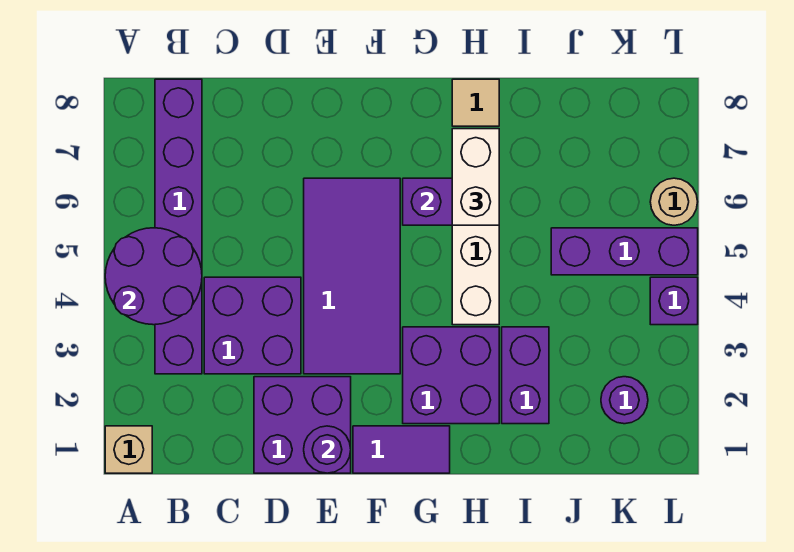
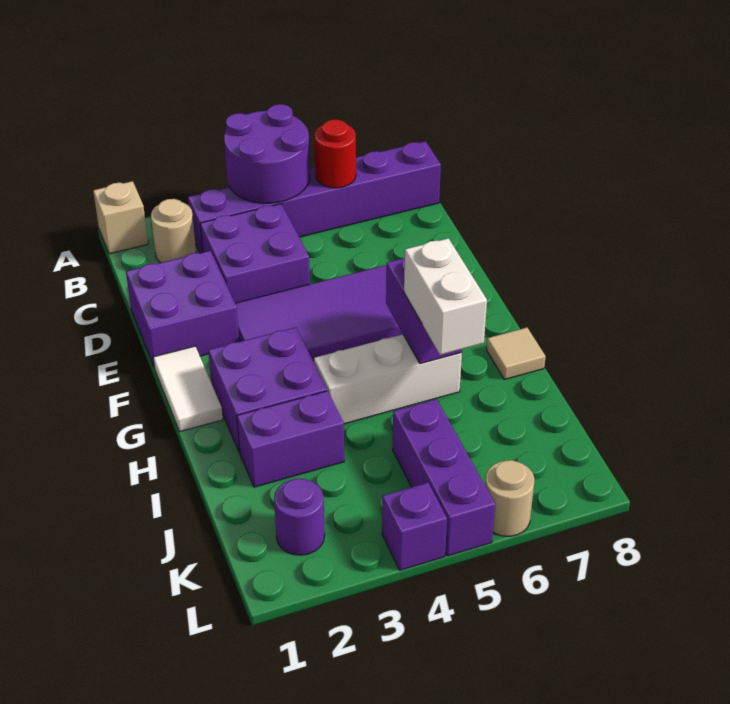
none -> tan round brick B2 level 1
none -> red round brick B6 level 2
purple round brick E1 level 2 -> none
purple tile F1:G1 level 1 -> white tile F1:G1 level 1
white brick H6:H7 level 3 -> white brick H6:I6 level 3

